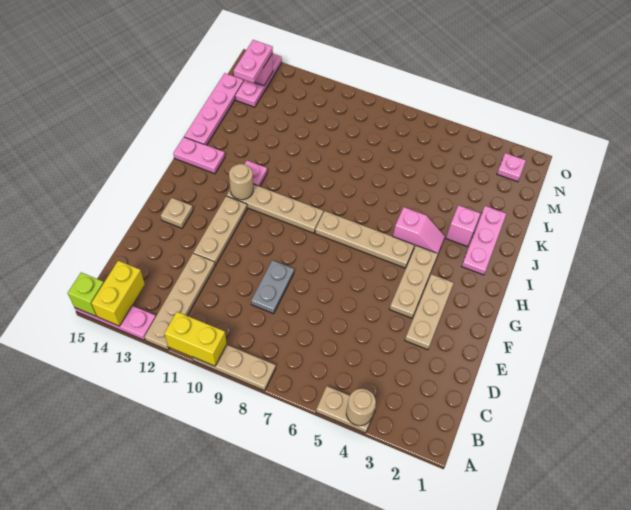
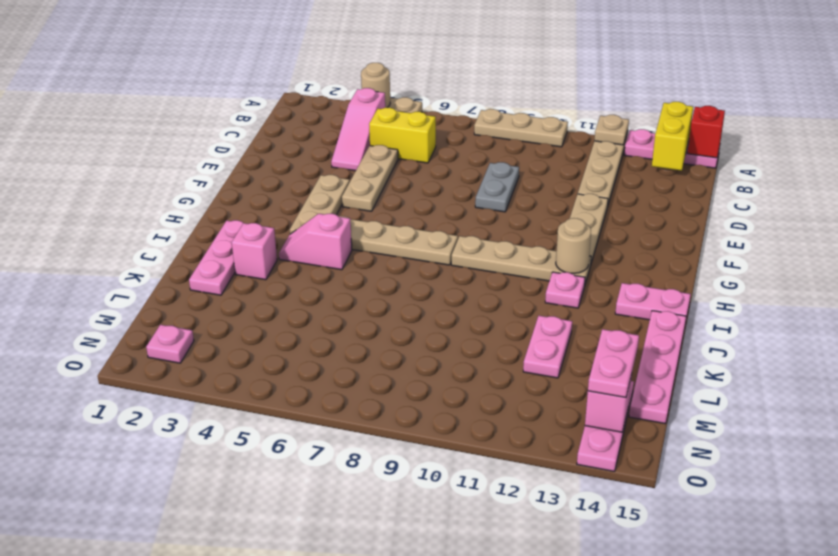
yellow brick A10:A11 level 2 -> yellow brick C5:C6 level 1
lime brick A15 level 2 -> red brick A15 level 2
none -> pink slope B4:D4 level 1 top B
tan plate E3:G3 level 1 -> tan plate D5:F5 level 1
tan plate F14 level 1 -> tan plate A12 level 2
none -> pink plate K12:L12 level 1

